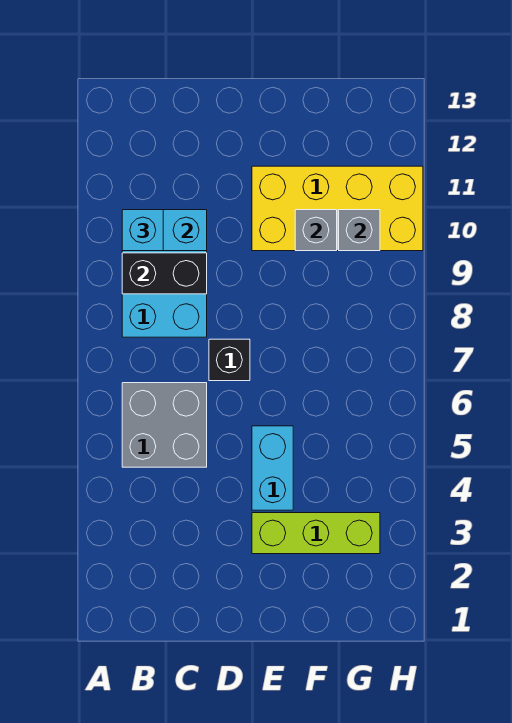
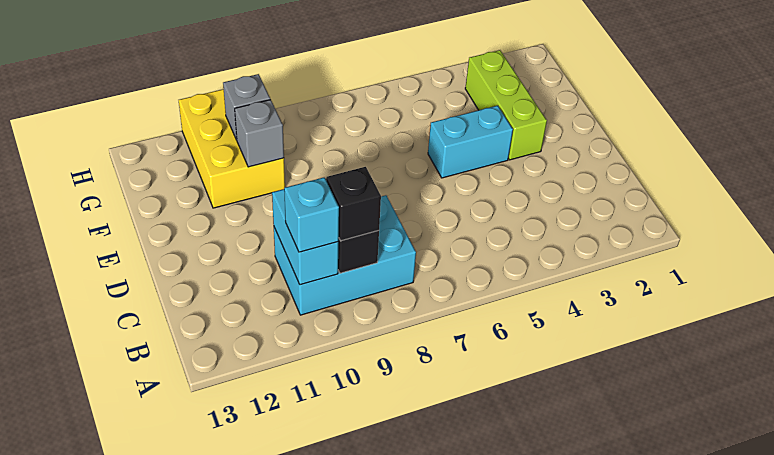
grey brick B5:C6 level 1 -> none
black brick D7 level 1 -> black brick B9 level 3
yellow brick E10:H11 level 1 -> yellow brick F10:H11 level 1

